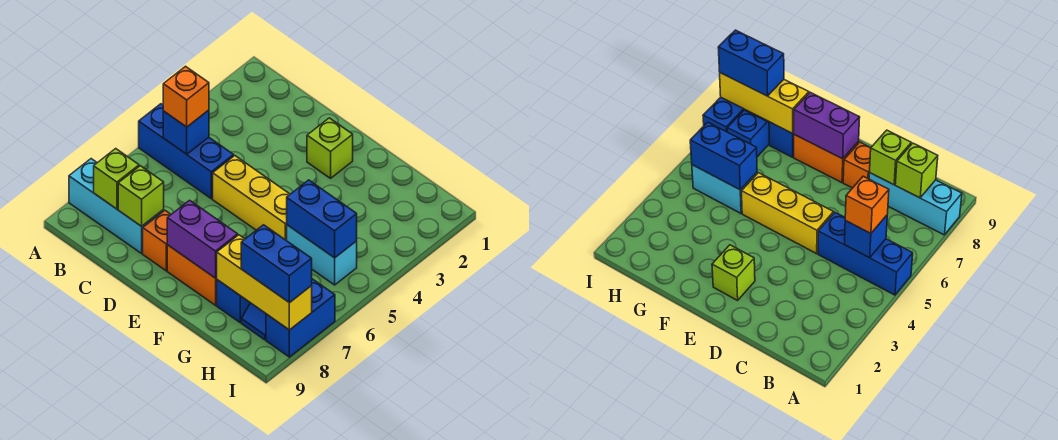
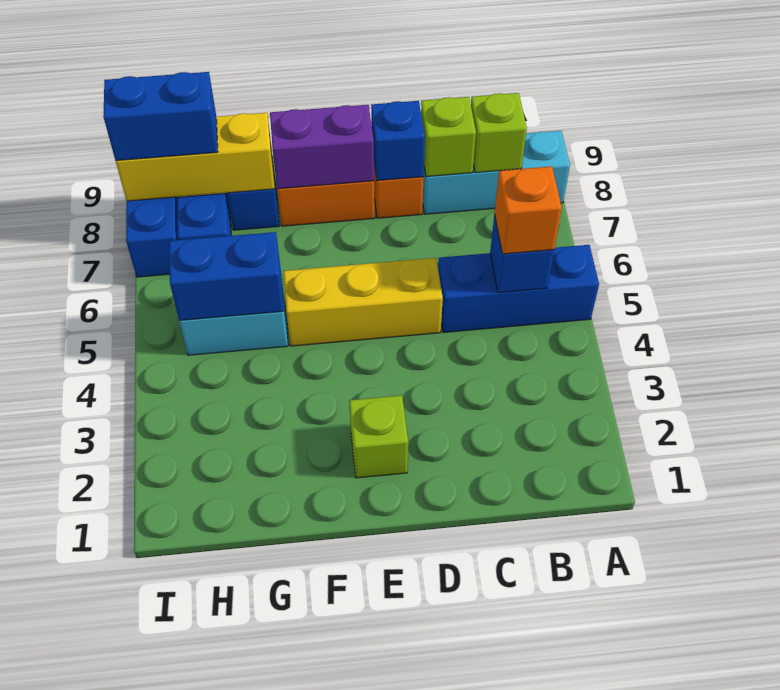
none -> blue brick D8 level 2

